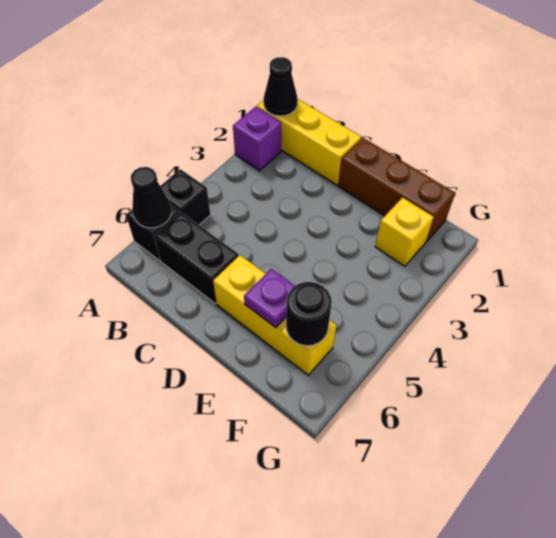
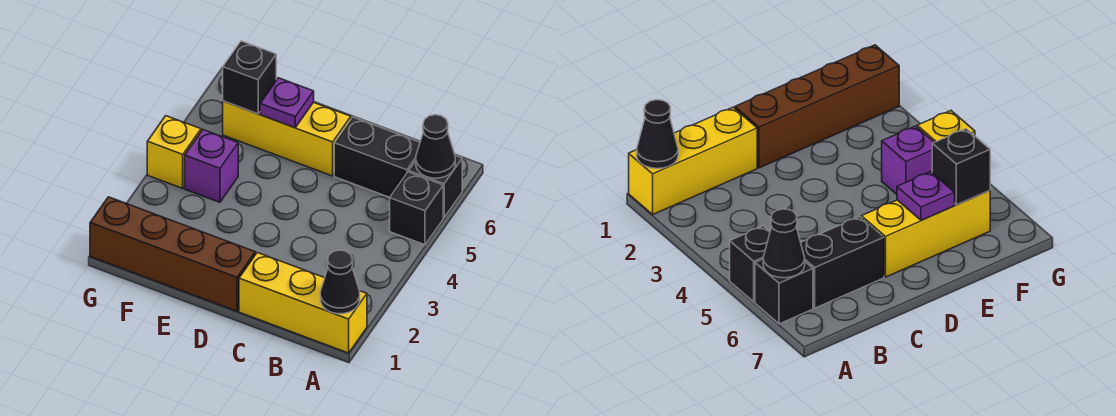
purple brick A2 level 1 -> purple brick F4 level 1
brown brick D1:F1 level 1 -> brown brick D1:G1 level 1
yellow brick F2 level 1 -> yellow brick G4 level 1
black round brick F6 level 2 -> black brick F6 level 2

